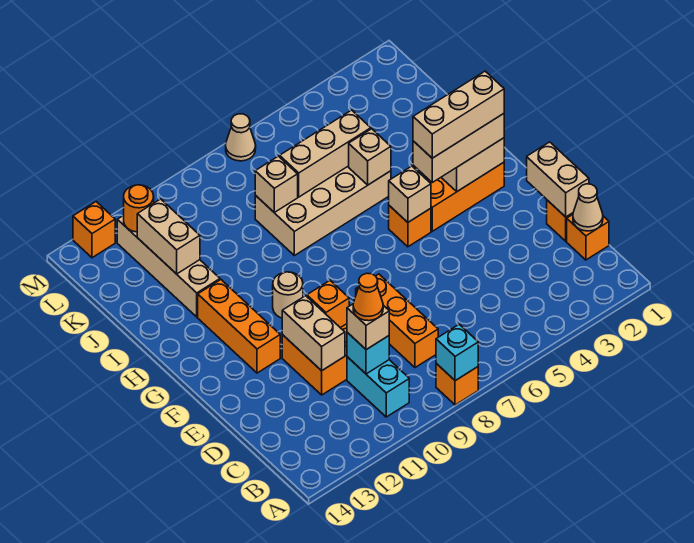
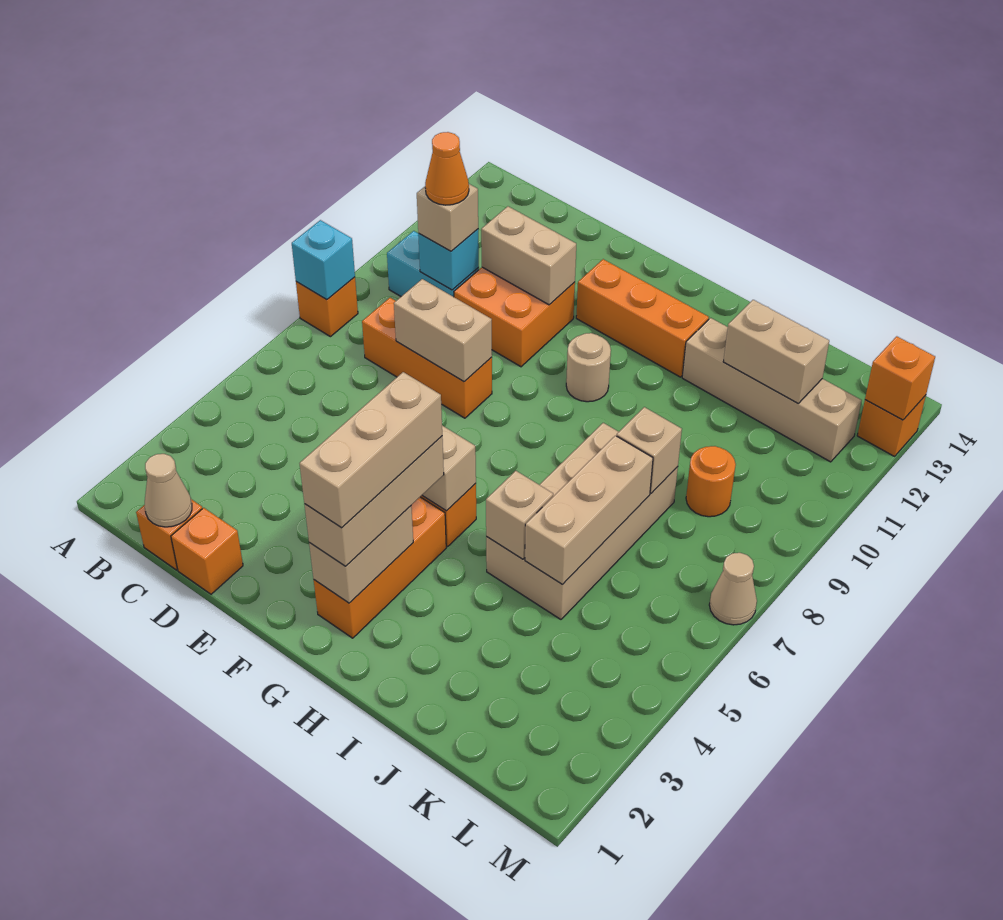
tan brick D1:E1 level 2 -> tan brick D8:E8 level 2
orange brick E10 level 2 -> orange brick M13 level 2
orange round brick L12 level 2 -> orange round brick K9 level 1

